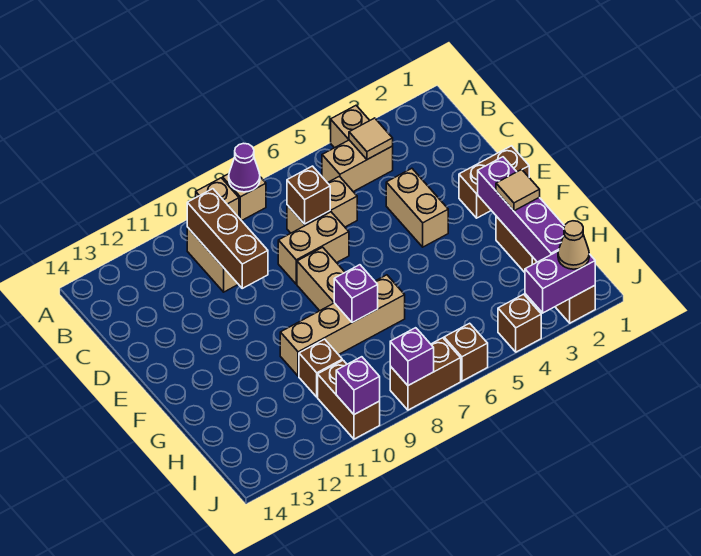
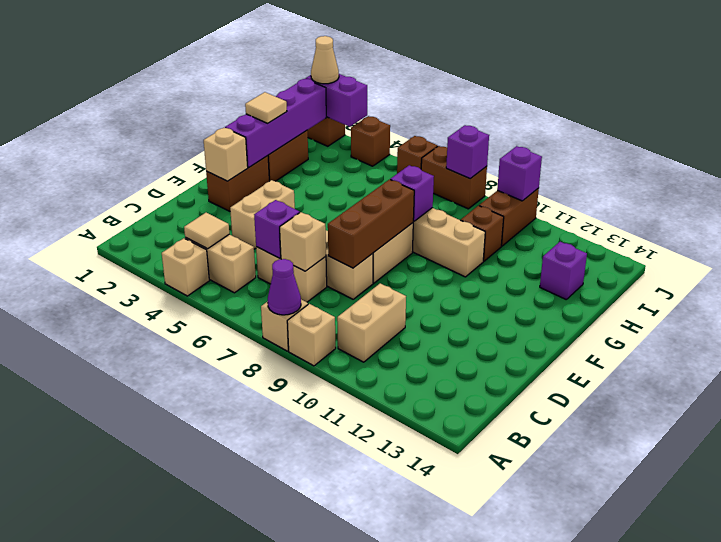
brown brick B10:D10 level 2 -> brown brick D8:F8 level 2
none -> purple brick C6 level 2
brown brick C7 level 2 -> tan brick C7 level 2
brown brick E1:E2 level 1 -> brown brick E2:F2 level 1
none -> tan brick E2 level 2
none -> purple brick H13 level 1

